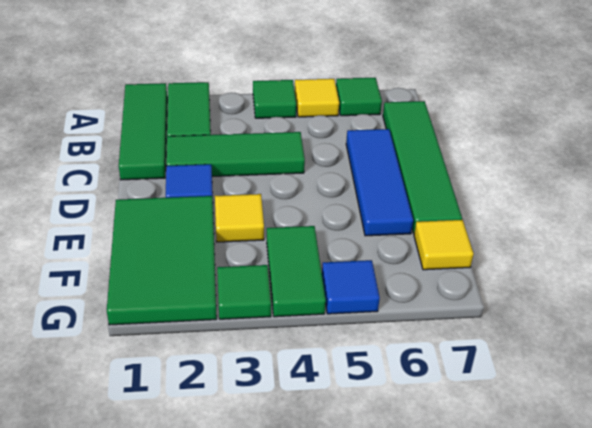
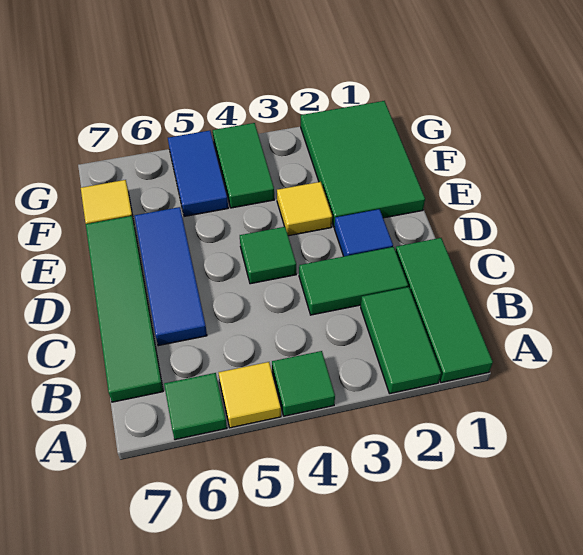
green tile C2:C4 level 1 -> green tile C2:C3 level 1
green tile G3 level 1 -> green tile D4 level 1
blue tile G5 level 1 -> blue tile F5:G5 level 1

